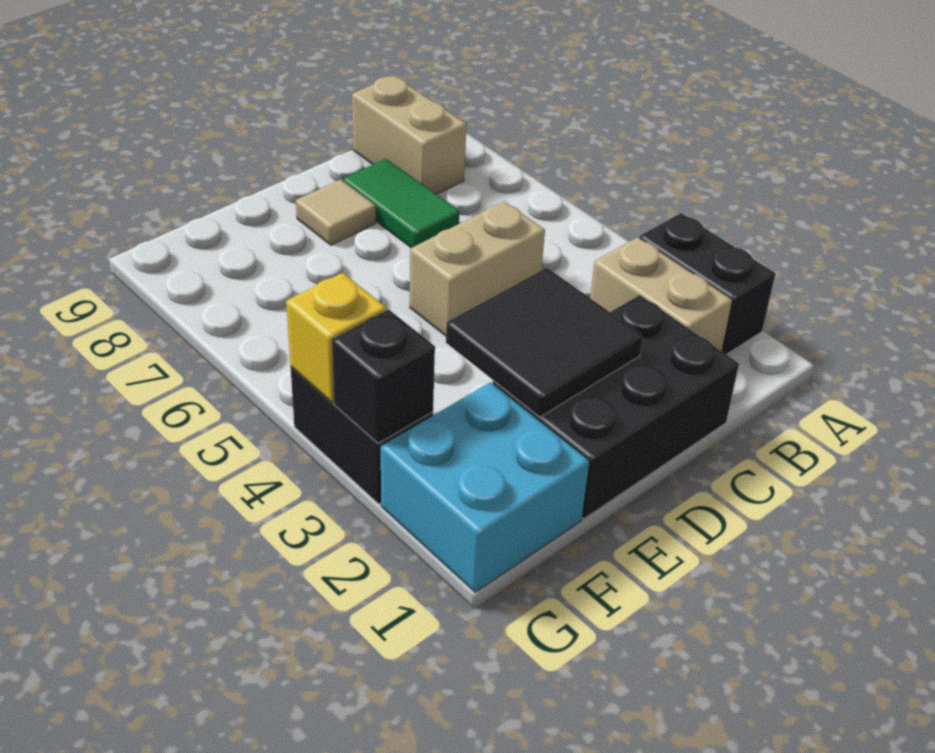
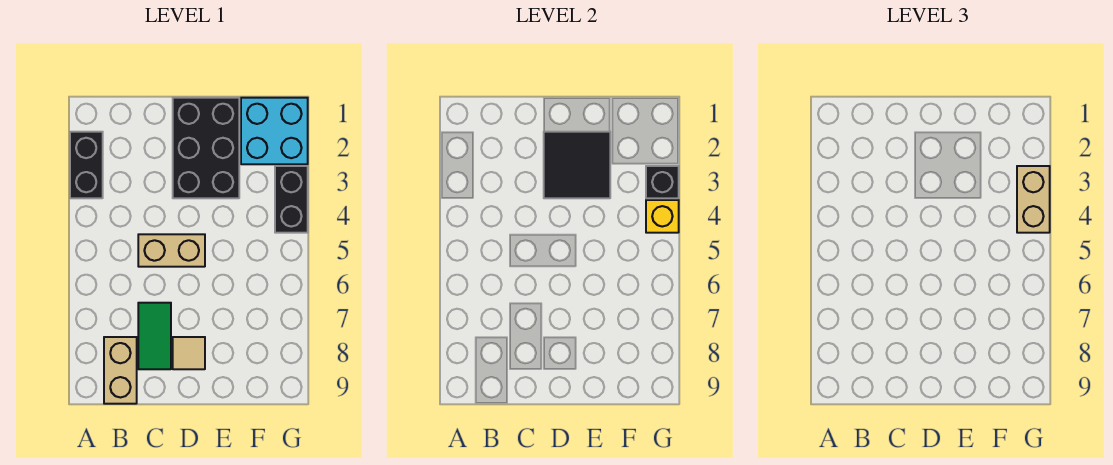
tan brick B2:B3 level 1 -> tan brick G3:G4 level 3
black brick C1:E2 level 1 -> black brick D1:E3 level 1

